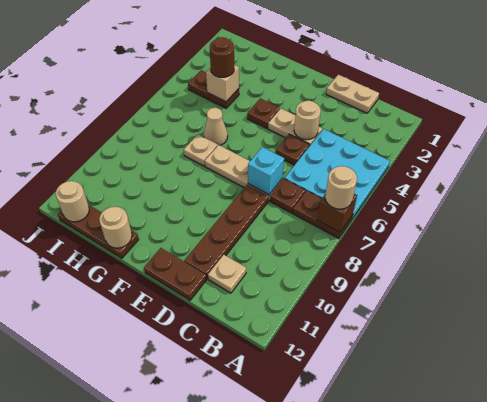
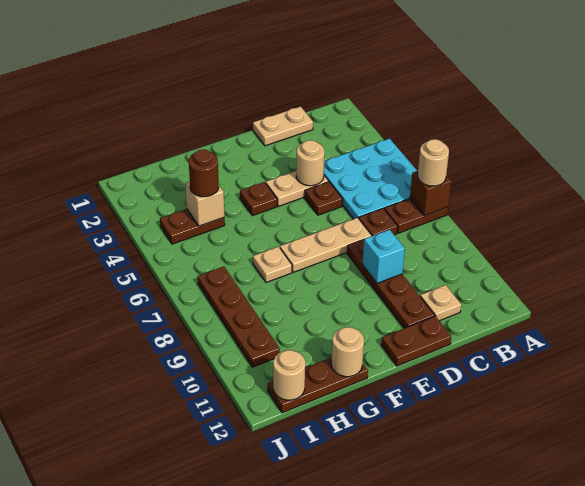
cyan brick D7 level 2 -> cyan brick D9 level 2
tan cone G6 level 1 -> none
none -> brown plate I7:I10 level 1

